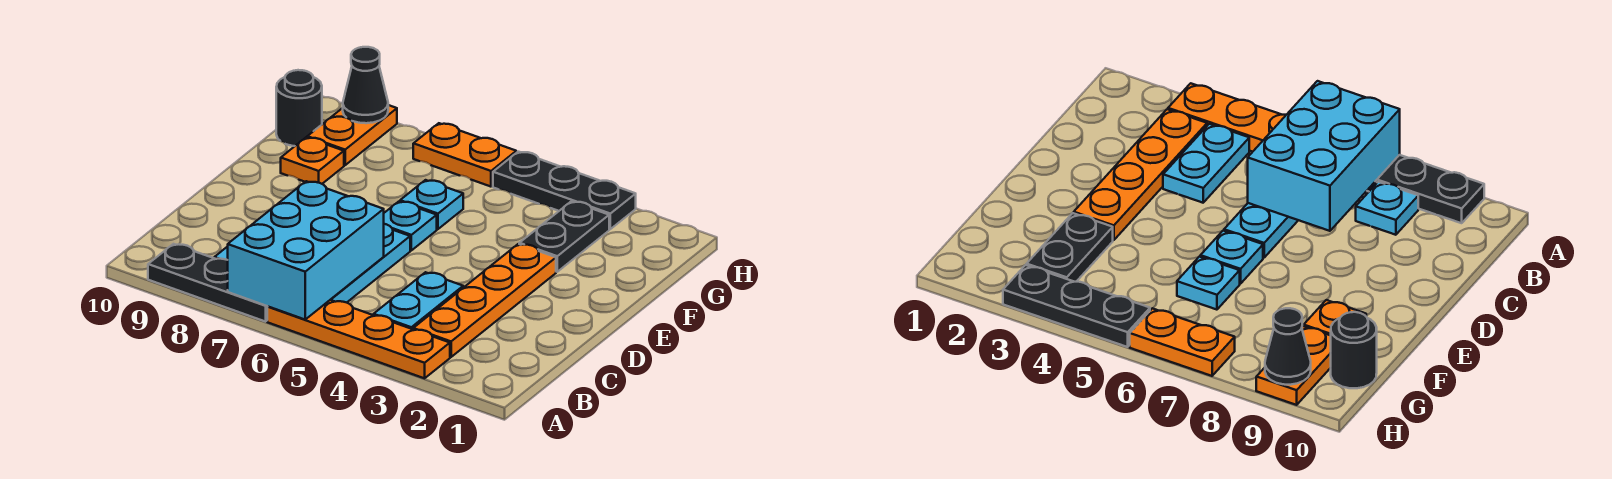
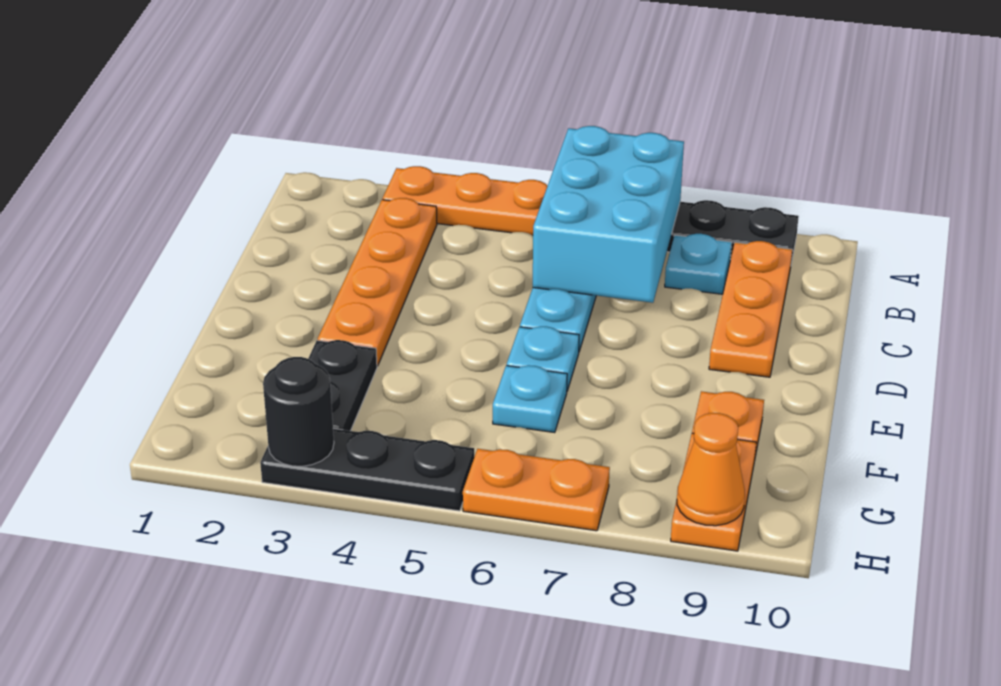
cyan plate B4:C4 level 1 -> none
none -> orange plate B9:D9 level 1
black round brick G10 level 1 -> black round brick H3 level 2
black cone H9 level 2 -> orange cone H9 level 2

